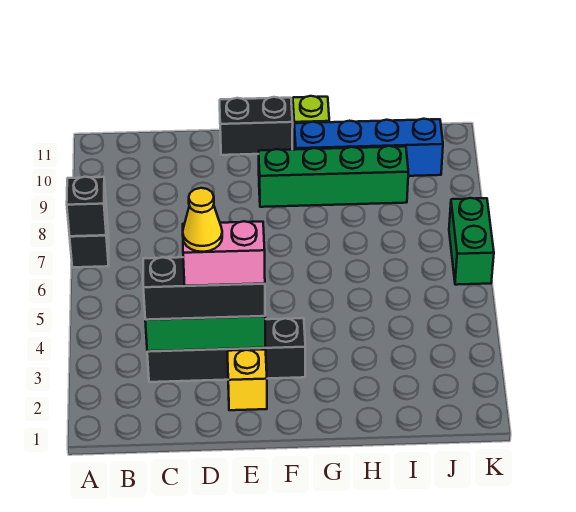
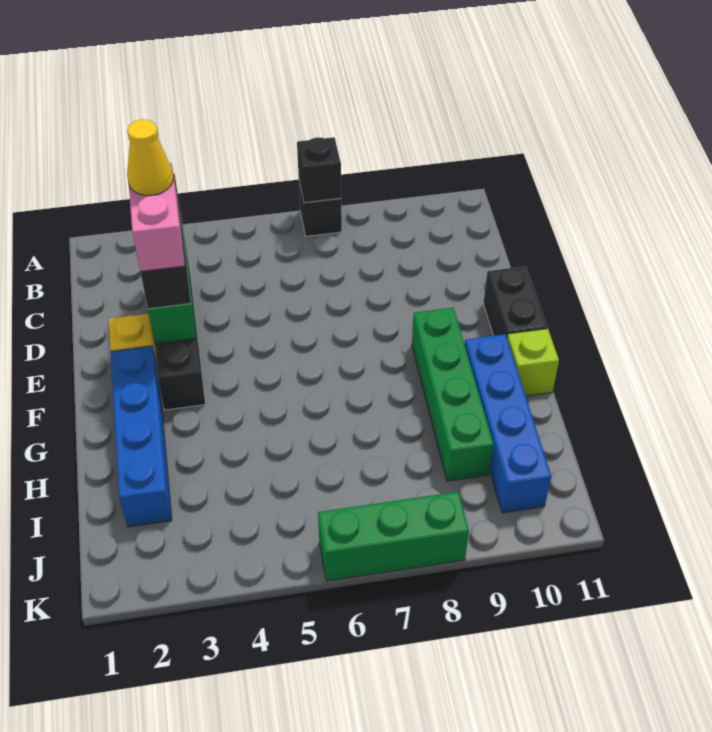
none -> blue brick F2:I2 level 1
green brick K6:K7 level 1 -> green brick K6:K8 level 1

